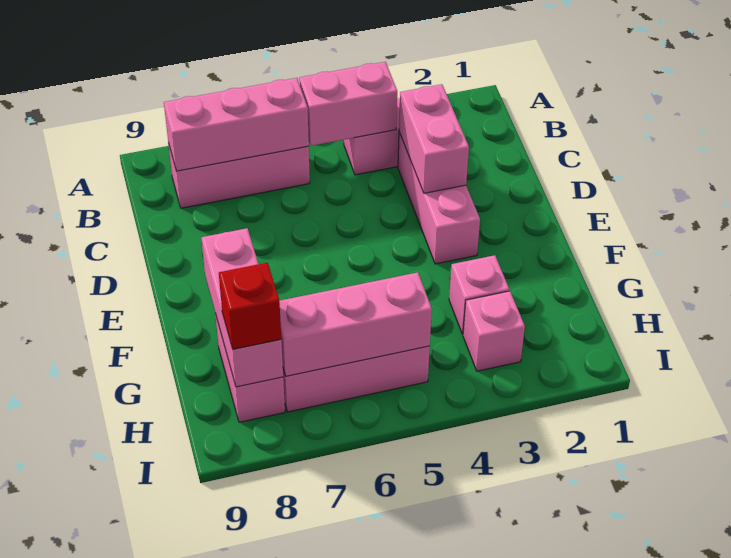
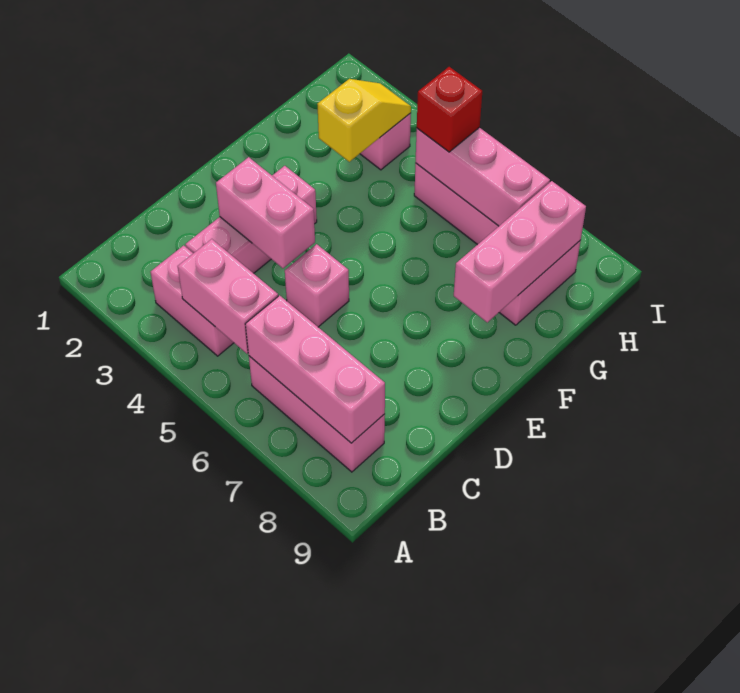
pink brick C3:D3 level 2 -> pink brick D3:D4 level 2
pink brick G3 level 1 -> pink brick D5 level 1
none -> yellow slope G3:H3 level 2 top G
red brick H8 level 3 -> red brick H5 level 3

